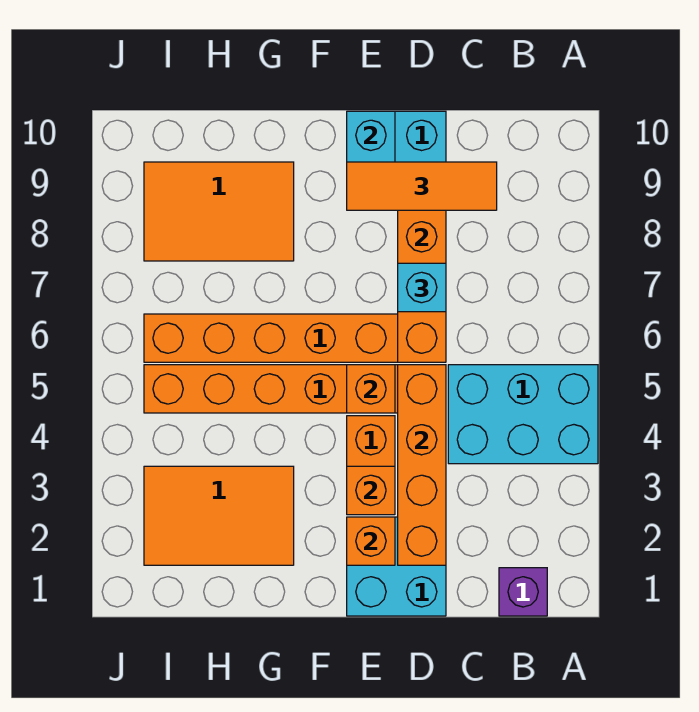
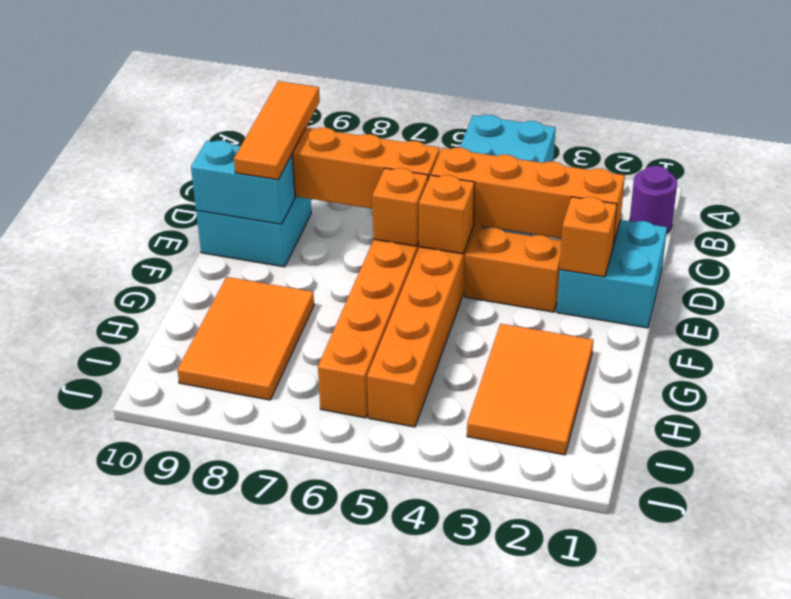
purple brick B1 level 1 -> purple round brick B1 level 1
cyan brick D7 level 3 -> none
orange brick E3 level 2 -> orange brick E6 level 2

